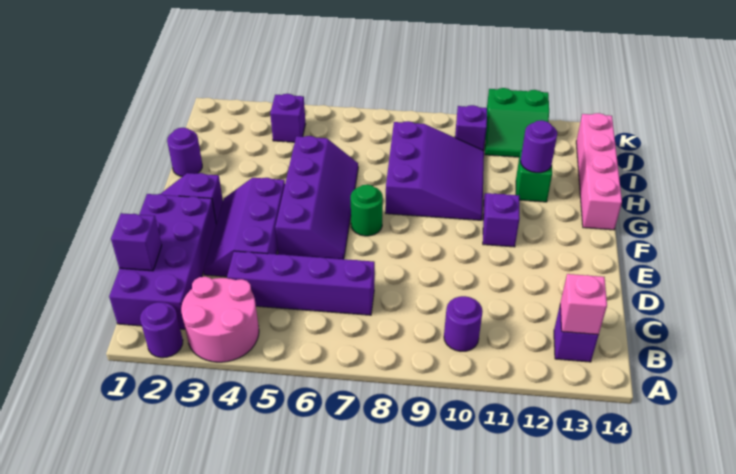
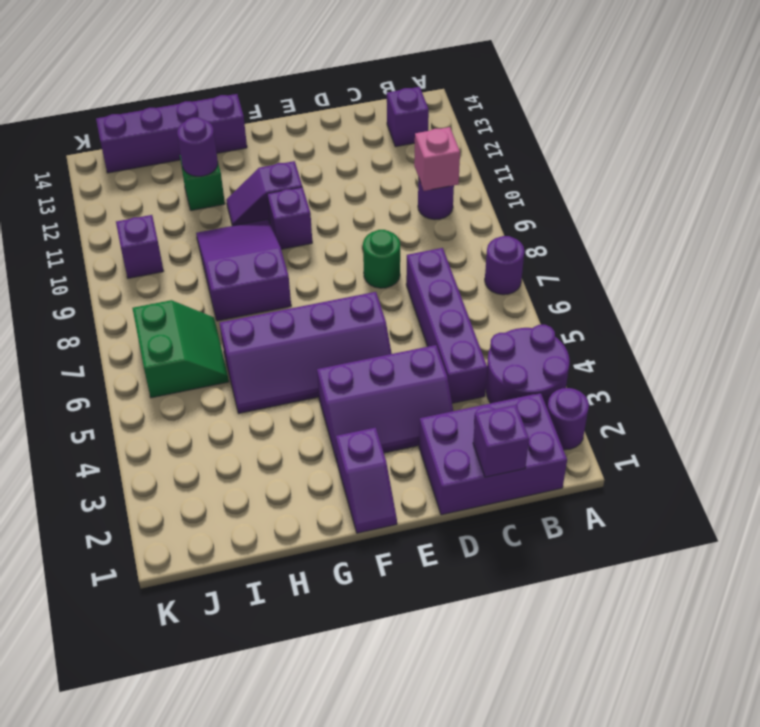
pink round brick A3:B4 level 1 -> purple round brick A3:B4 level 1
purple brick B1:E2 level 1 -> purple brick B1:D2 level 1
pink brick B13 level 2 -> pink brick B10 level 2
purple slope E5:H6 level 1 top 5 -> purple slope E5:H6 level 1 top 6
green round brick F7 level 1 -> green round brick D8 level 1
purple slope G8:I10 level 1 top 8 -> purple slope G8:H10 level 1 top 8
pink brick G14:J14 level 1 -> purple brick G14:J14 level 1
purple round brick H1 level 1 -> purple round brick A7 level 1
purple brick J4 level 1 -> purple brick F10 level 1
green slope J11:K12 level 1 top K -> green slope I6:J7 level 1 top J

